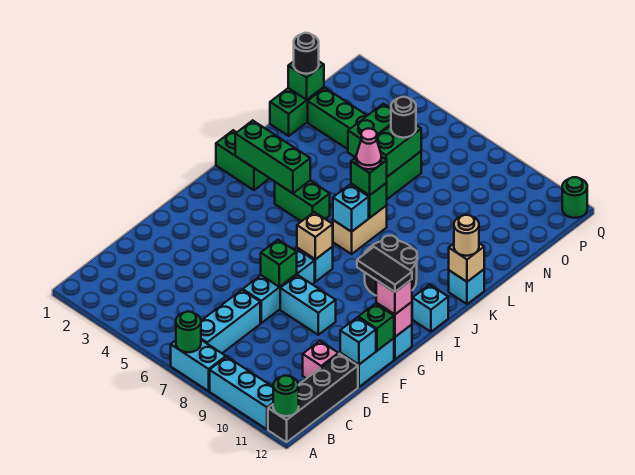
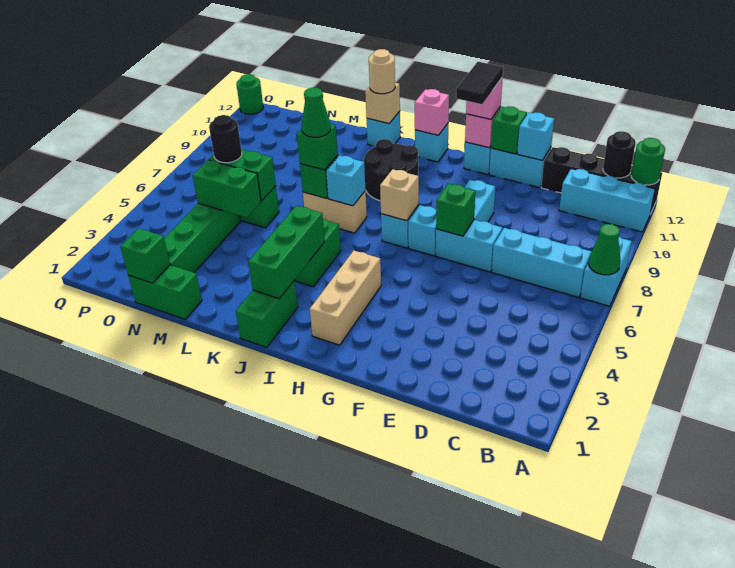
green round brick A7 level 2 -> green cone A7 level 2
cyan brick A9:A11 level 1 -> cyan brick A11:C11 level 1
pink brick D11 level 1 -> pink brick I12 level 2
none -> tan brick H2:H4 level 1
pink cone K7 level 4 -> green cone K7 level 4
black round brick N1 level 3 -> black round brick B12 level 2

